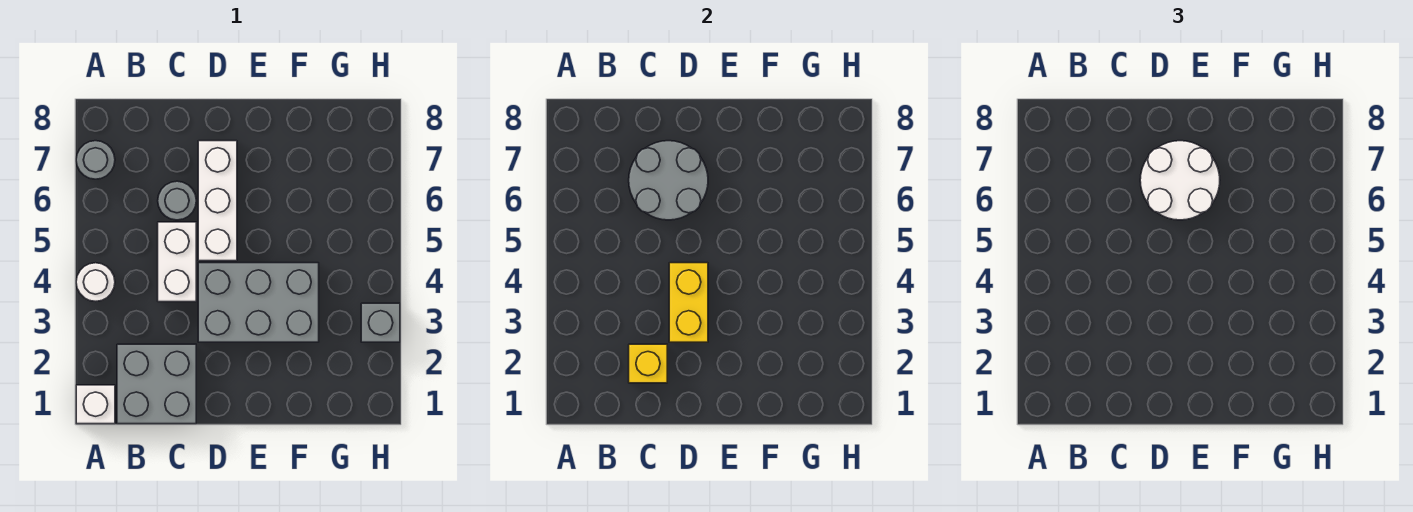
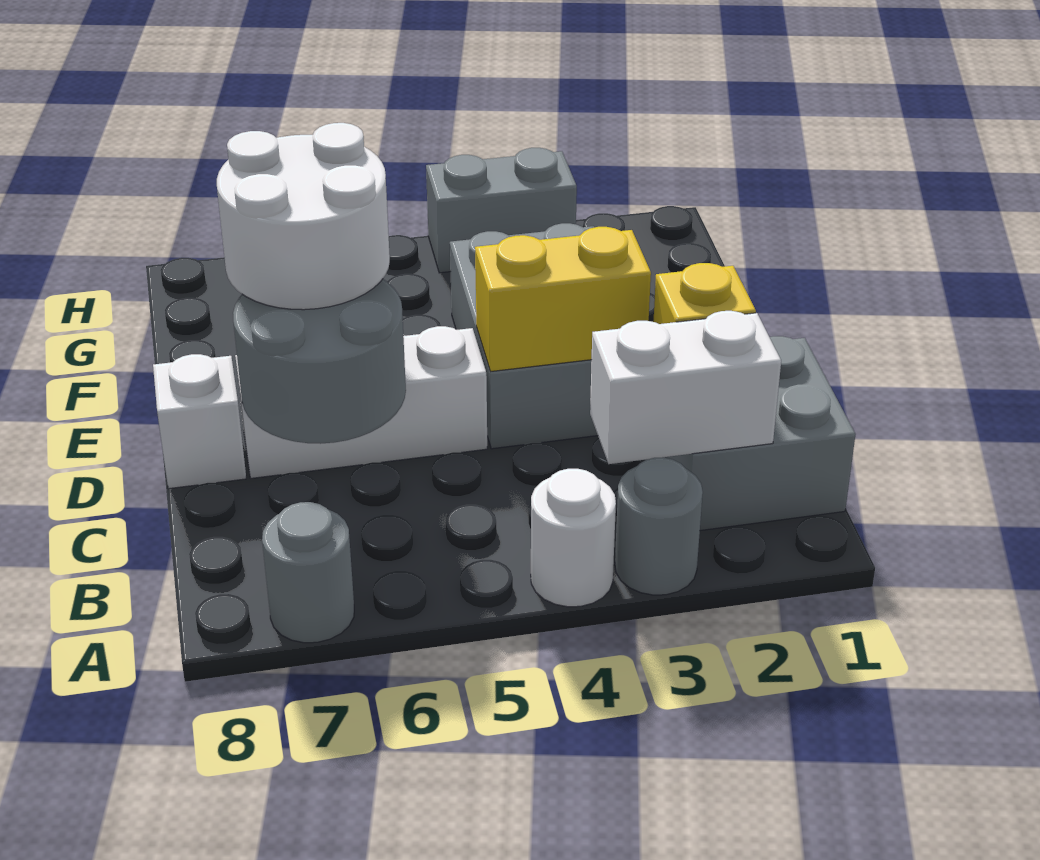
white brick A1 level 1 -> white brick D8 level 1
white brick C4:C5 level 1 -> white brick B2:B3 level 2
grey round brick C6 level 1 -> grey round brick A3 level 1
grey brick H3 level 1 -> grey brick H3:H4 level 1

